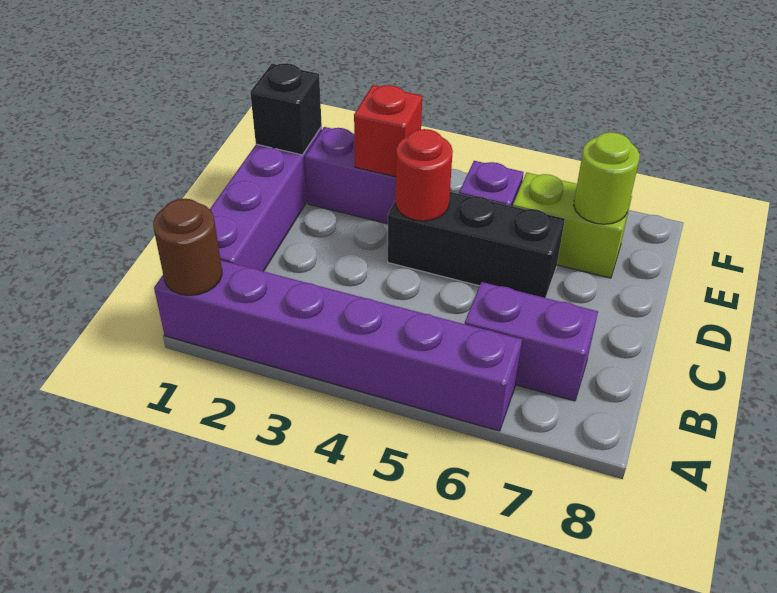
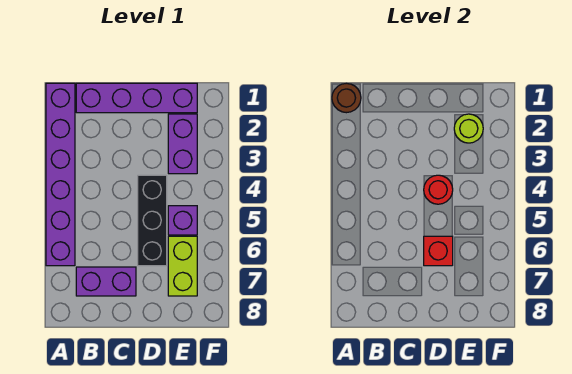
purple brick B6:B7 level 1 -> purple brick B7:C7 level 1
black brick E1 level 2 -> none
red brick E3 level 2 -> red brick D6 level 2
lime round brick E7 level 2 -> lime round brick E2 level 2

